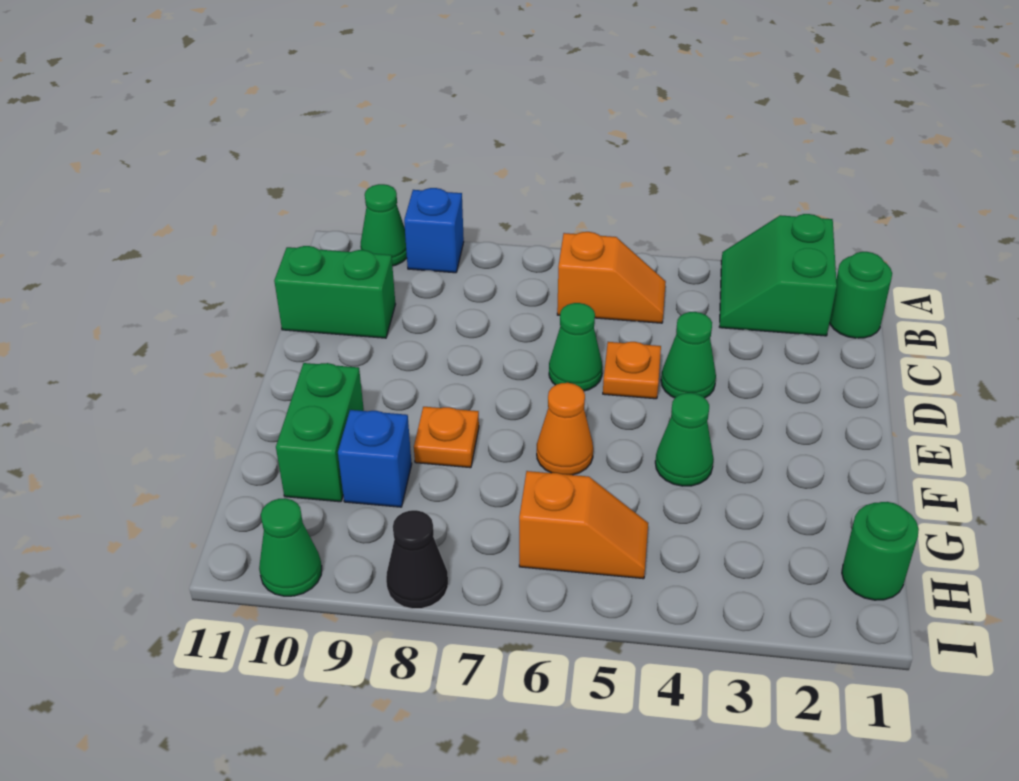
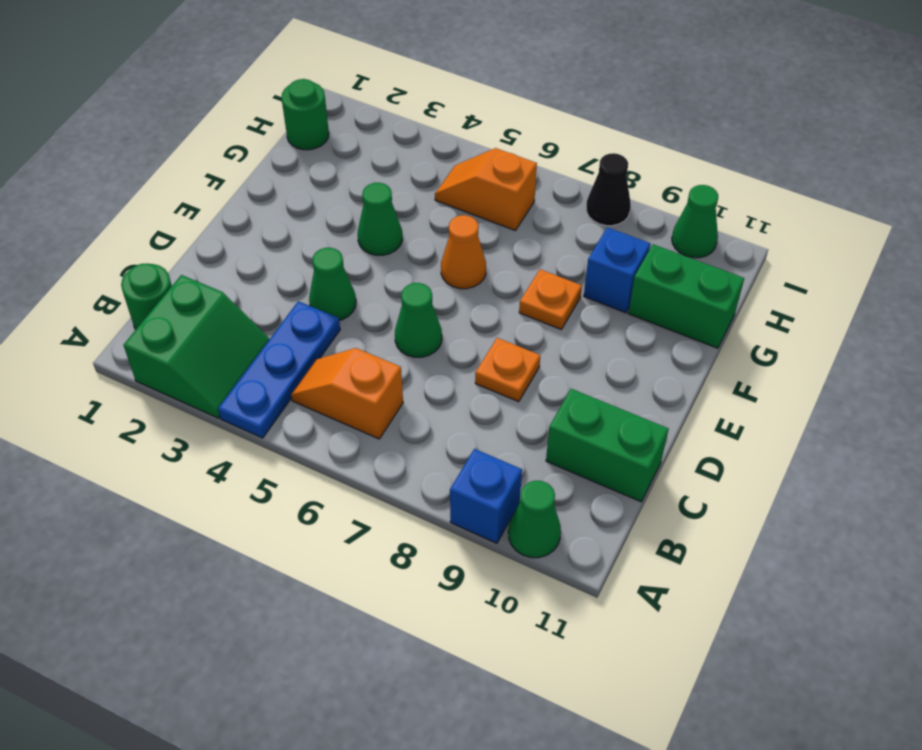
none -> blue plate A4:C4 level 1
orange plate D5 level 1 -> orange plate D8 level 1
green brick F10:G10 level 1 -> green brick G10:G11 level 1

